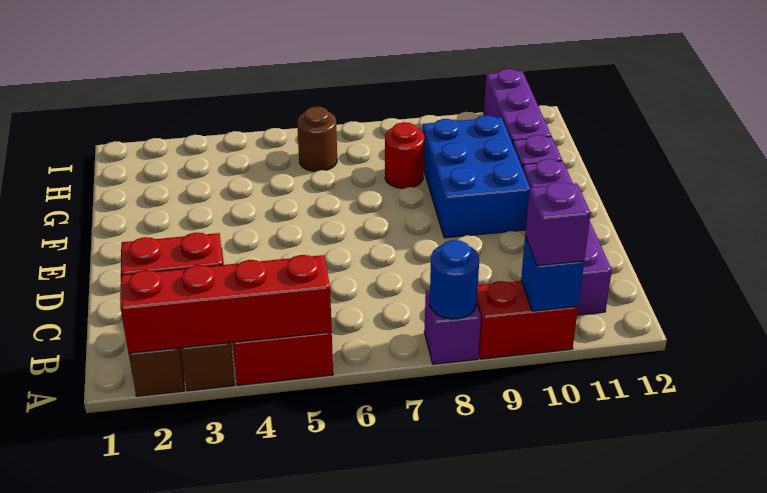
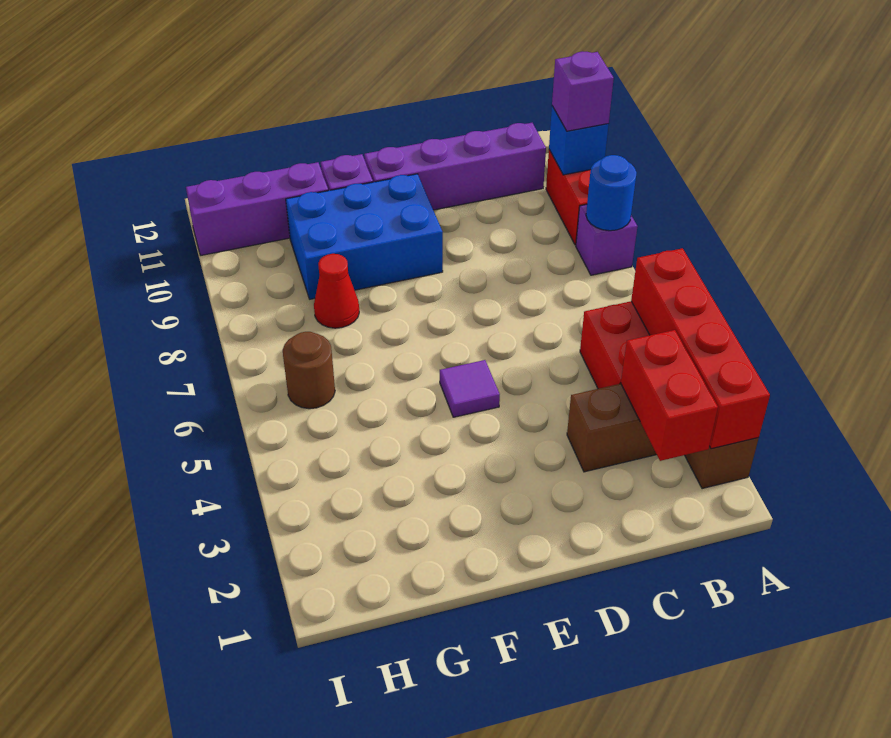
none -> purple tile E5 level 1
red round brick G8 level 1 -> red cone G8 level 1

